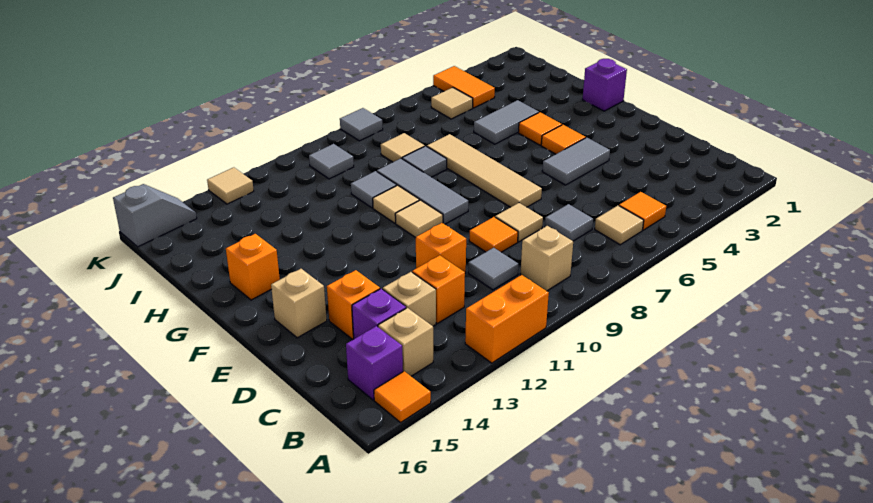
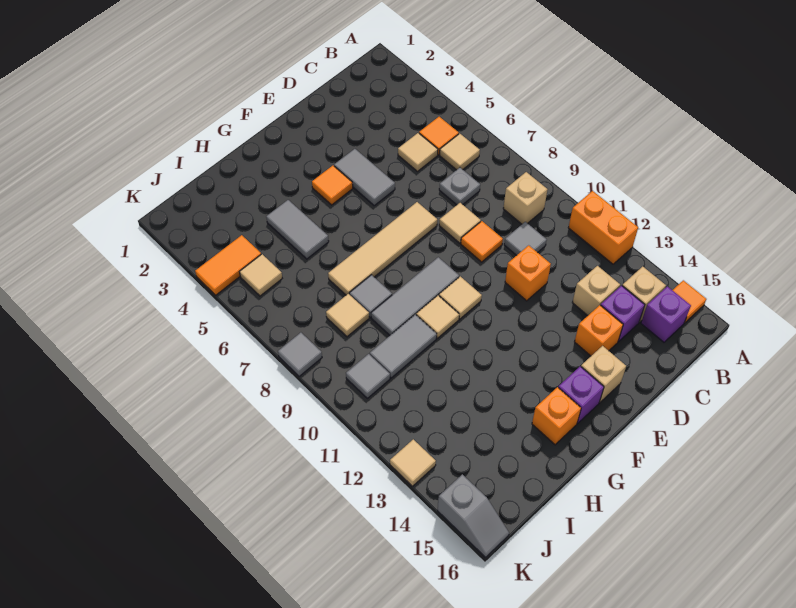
none -> tan tile C5 level 1
grey tile C7 level 1 -> grey plate C7 level 1
orange brick C12 level 1 -> none
purple brick G1 level 1 -> purple brick F15 level 1
orange tile G4 level 1 -> none
grey tile H10 level 1 -> grey tile H10:I10 level 1
grey slope K15:K16 level 1 top 16 -> grey slope K15:K16 level 1 top 15

